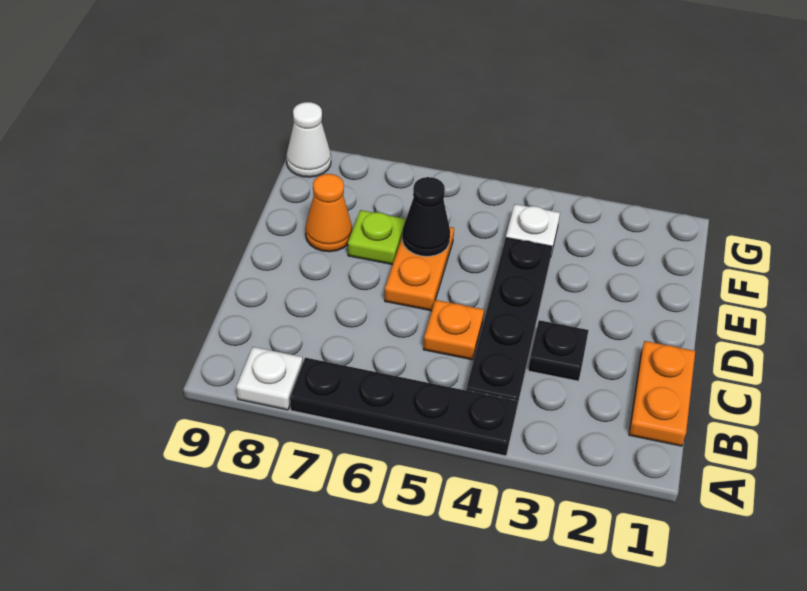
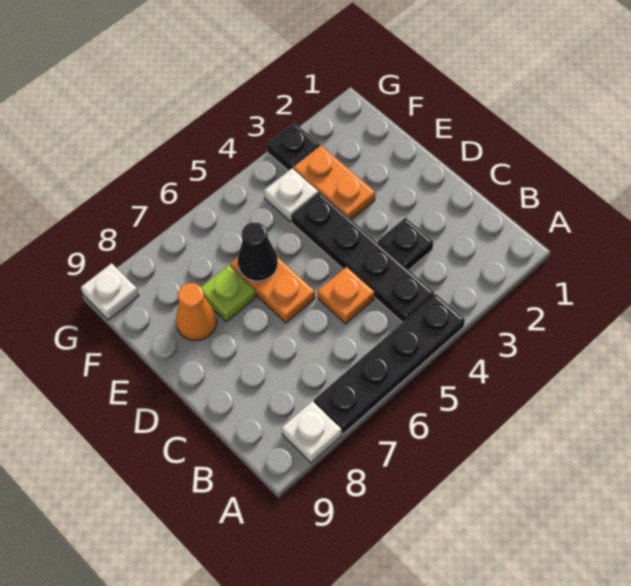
orange plate B1:C1 level 1 -> orange plate E3:F3 level 1
none -> black plate G3 level 1
white cone G9 level 1 -> white plate G9 level 1

